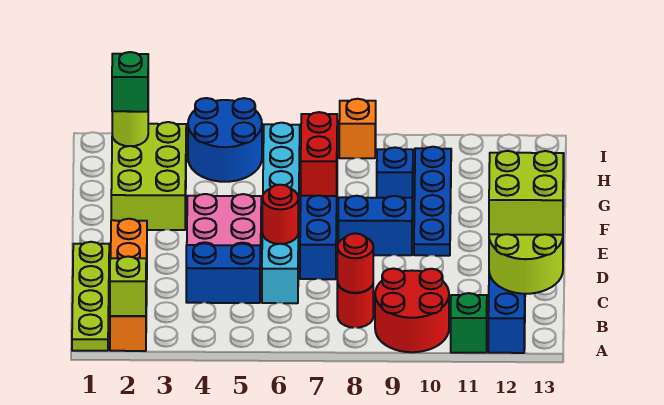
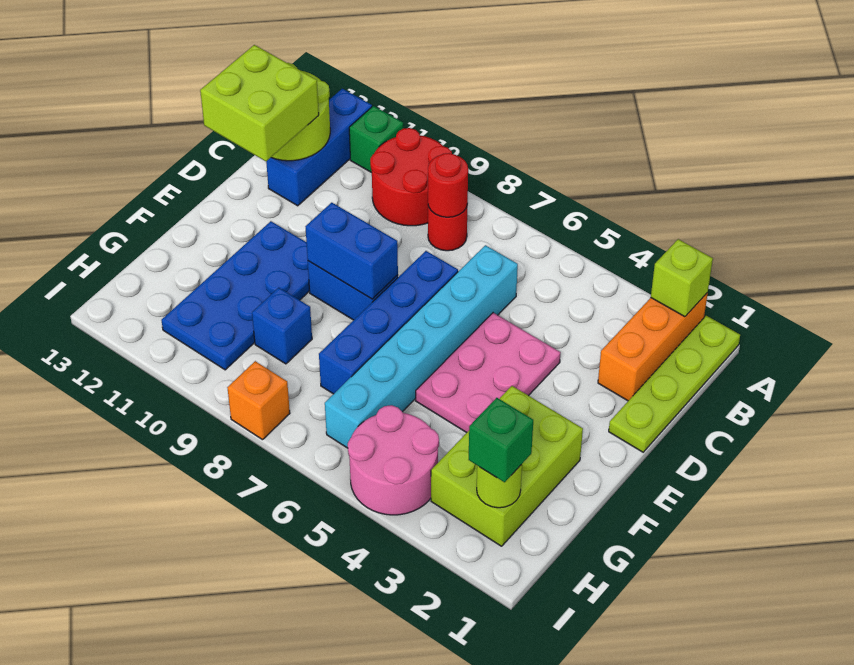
orange brick A2:D2 level 1 -> orange brick A2:C2 level 1
blue brick C4:C5 level 1 -> blue brick E8:E9 level 2
red round brick D6 level 2 -> none
blue plate E10:H10 level 1 -> blue plate E10:H11 level 1
red brick F7:G7 level 2 -> none
blue round brick H4:I5 level 1 -> pink round brick H4:I5 level 1

